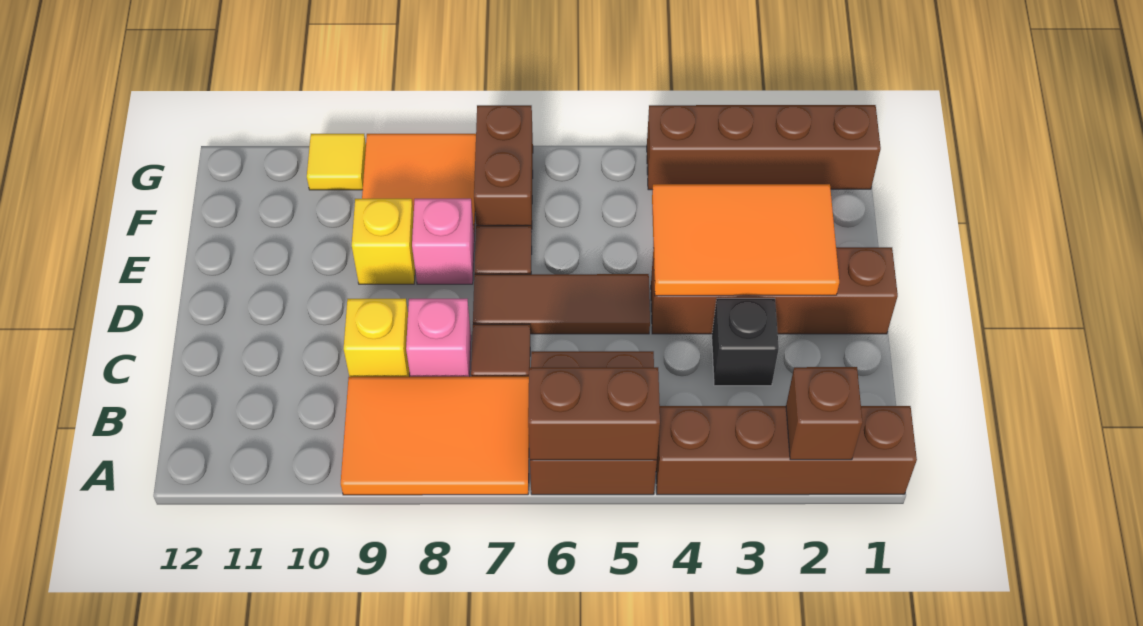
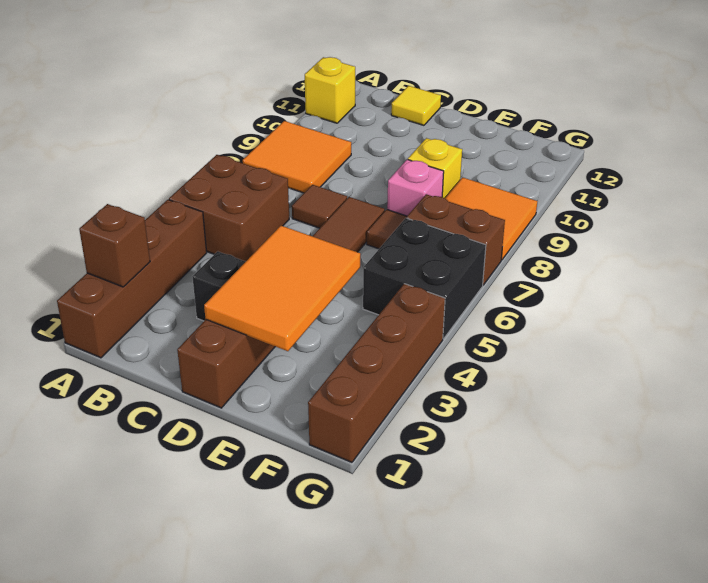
brown brick A5:A6 level 2 -> none
orange tile A7:B9 level 1 -> orange tile A8:B9 level 1
pink brick C8 level 1 -> none
yellow brick C9 level 1 -> yellow brick A11 level 1
none -> black brick F5:G6 level 1
yellow tile G10 level 1 -> yellow tile C12 level 1

